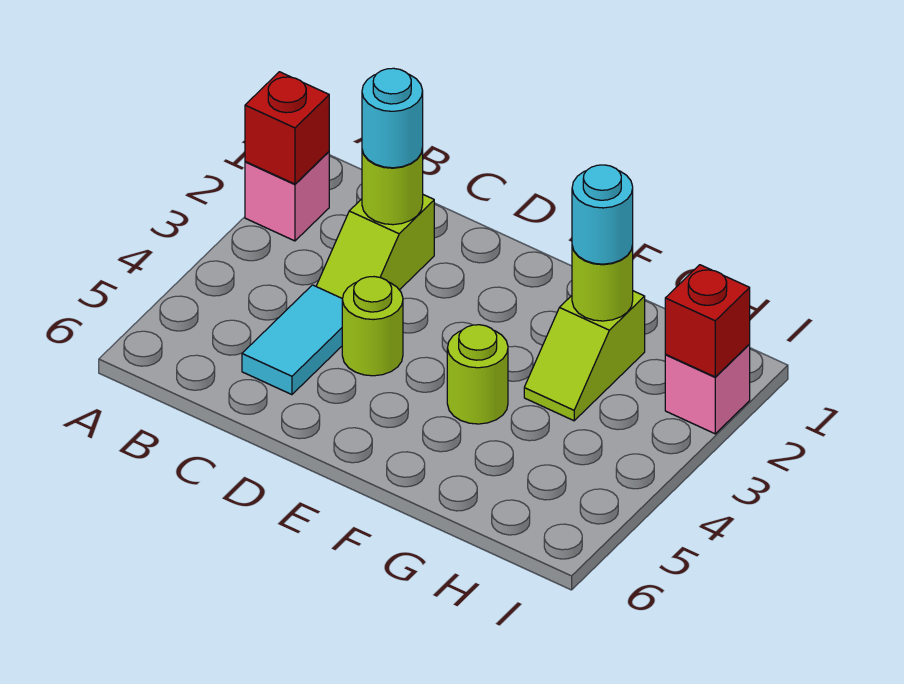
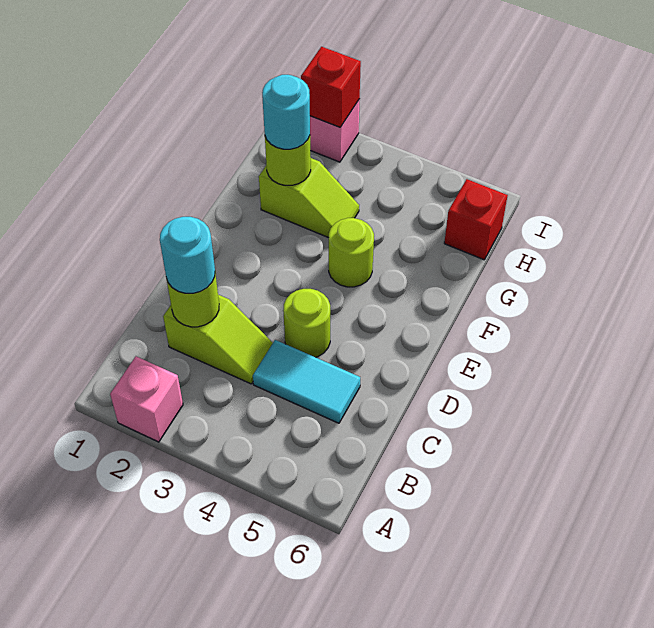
red brick A2 level 2 -> red brick H6 level 1

